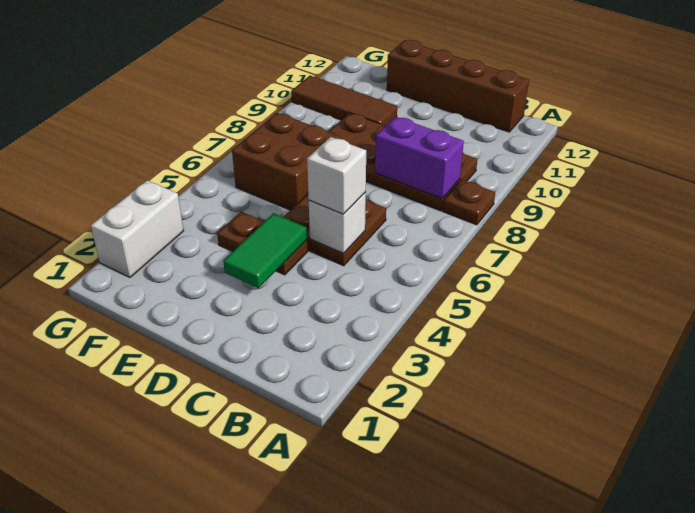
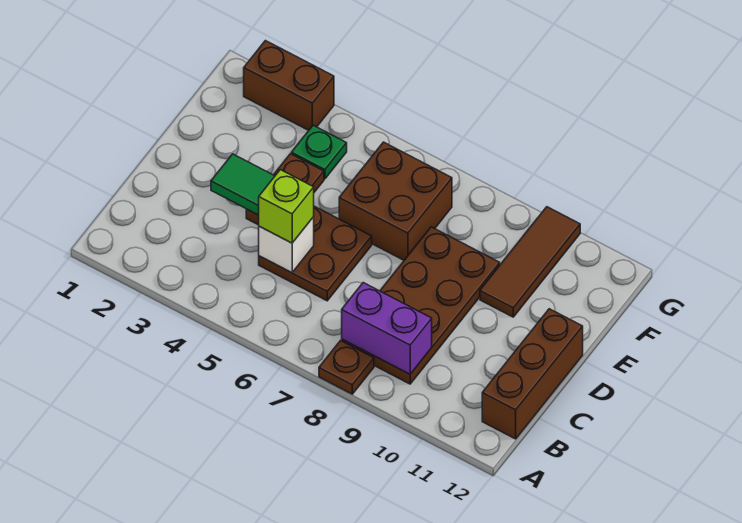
purple brick B8:C8 level 2 -> purple brick B8:B9 level 2
brown brick B12:E12 level 1 -> brown brick B12:D12 level 1
white brick C5 level 3 -> lime brick C5 level 3
none -> green plate F4 level 1
white brick G2:G3 level 1 -> brown brick G2:G3 level 1

